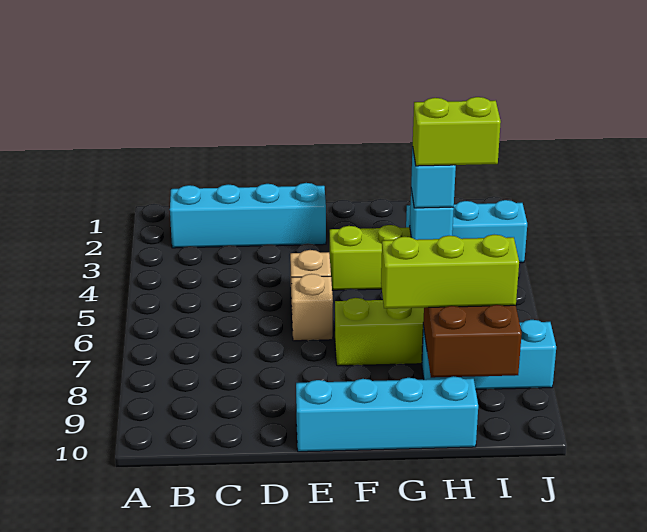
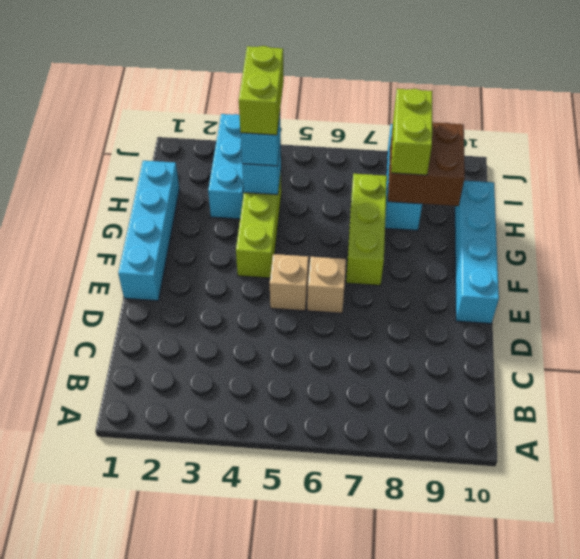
cyan brick B2:E2 level 1 -> cyan brick E1:H1 level 1
lime brick G8:I8 level 3 -> lime brick H8:I8 level 3

